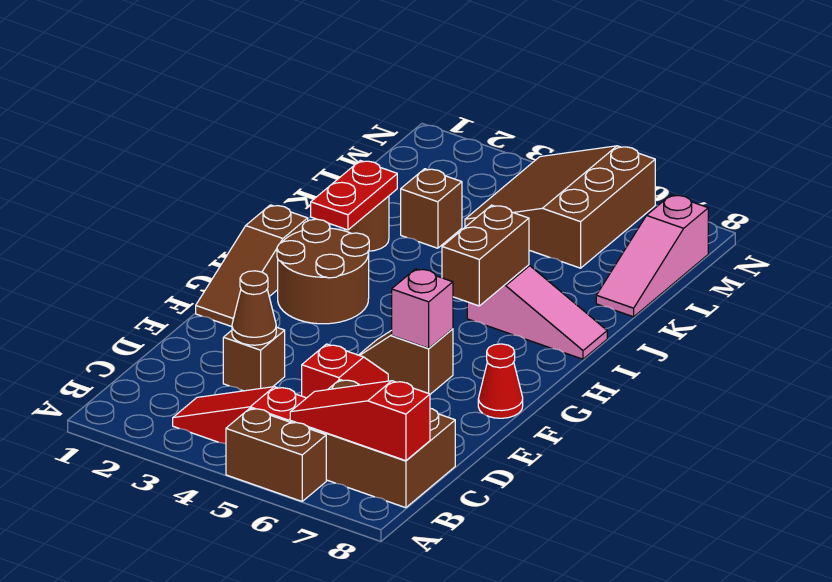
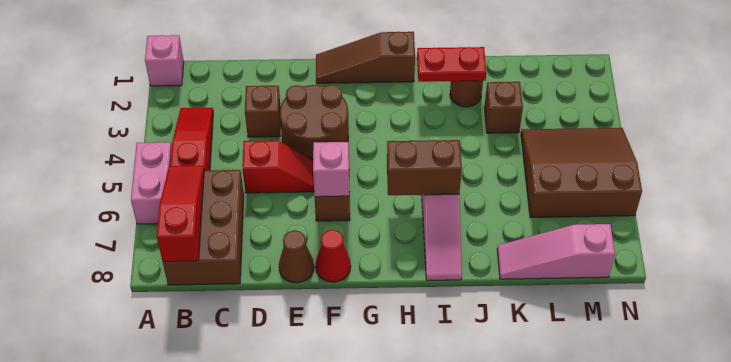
none -> pink brick A1 level 1
brown brick A5:A6 level 1 -> pink brick A5:A6 level 1
brown cone D3 level 2 -> brown cone E8 level 1
brown round brick G2:H3 level 1 -> brown round brick E3:F4 level 1

